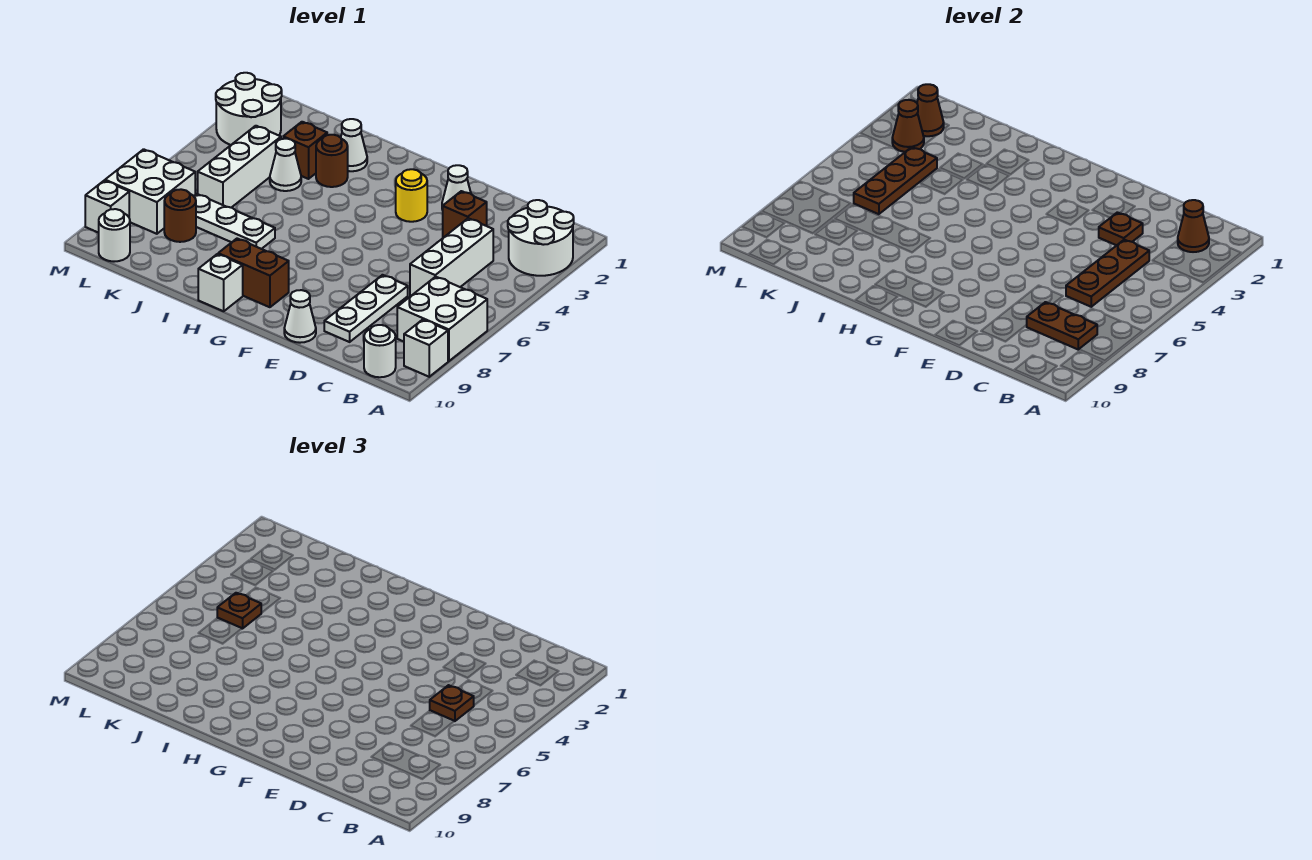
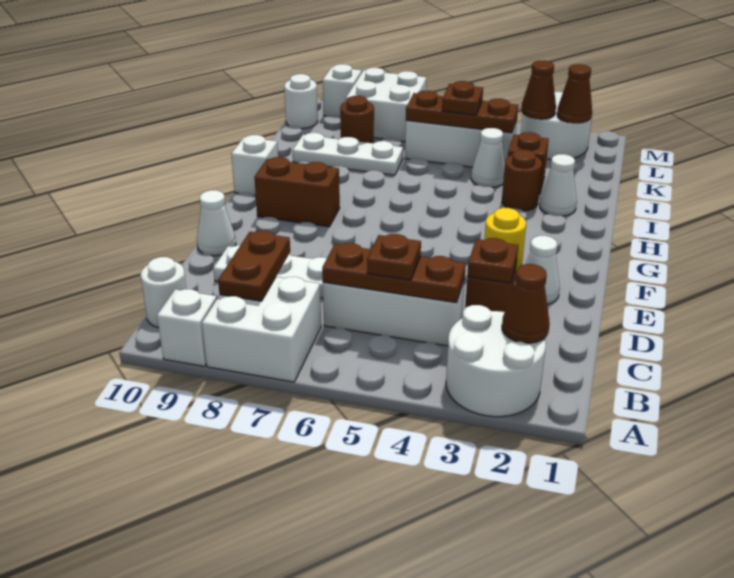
brown brick G9:H9 level 1 -> brown brick G8:G9 level 1
white plate I7:K7 level 1 -> white plate J7:J9 level 1

